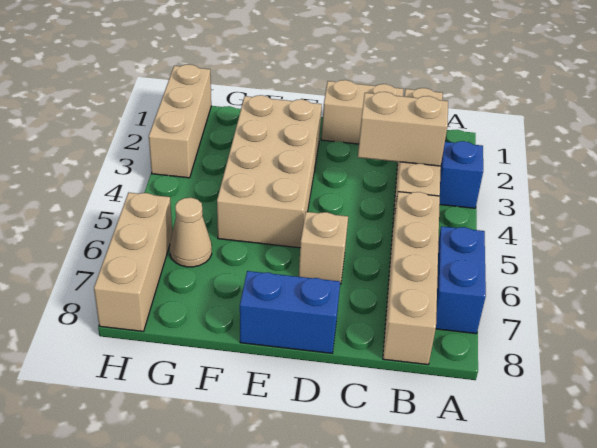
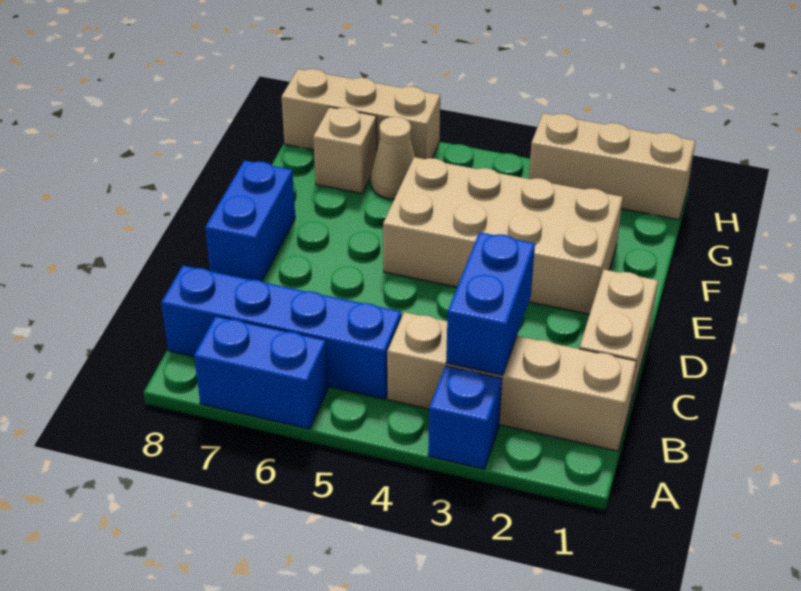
tan brick B3:C3 level 2 -> blue brick B3:C3 level 2
tan brick B5:B8 level 1 -> blue brick B5:B8 level 1
tan brick D6 level 1 -> tan brick G7 level 1

